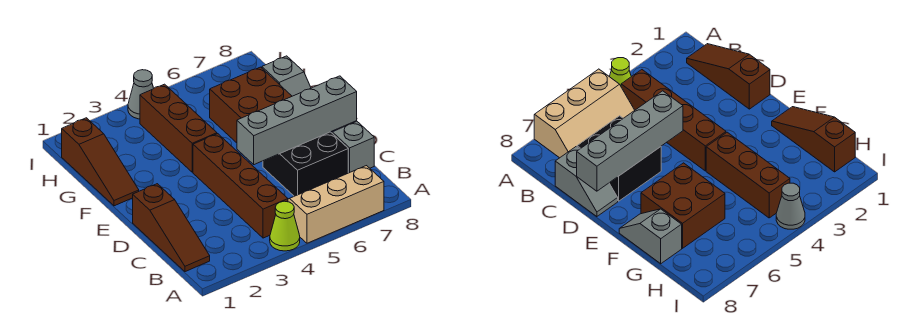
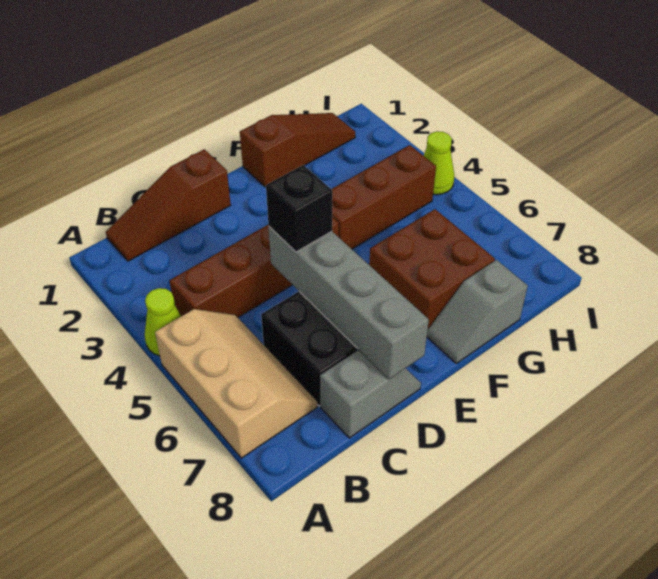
none -> black brick D5 level 3
brown slope F1:H1 level 1 top H -> brown slope F1:H1 level 1 top F
grey cone I4 level 1 -> lime cone I4 level 1

